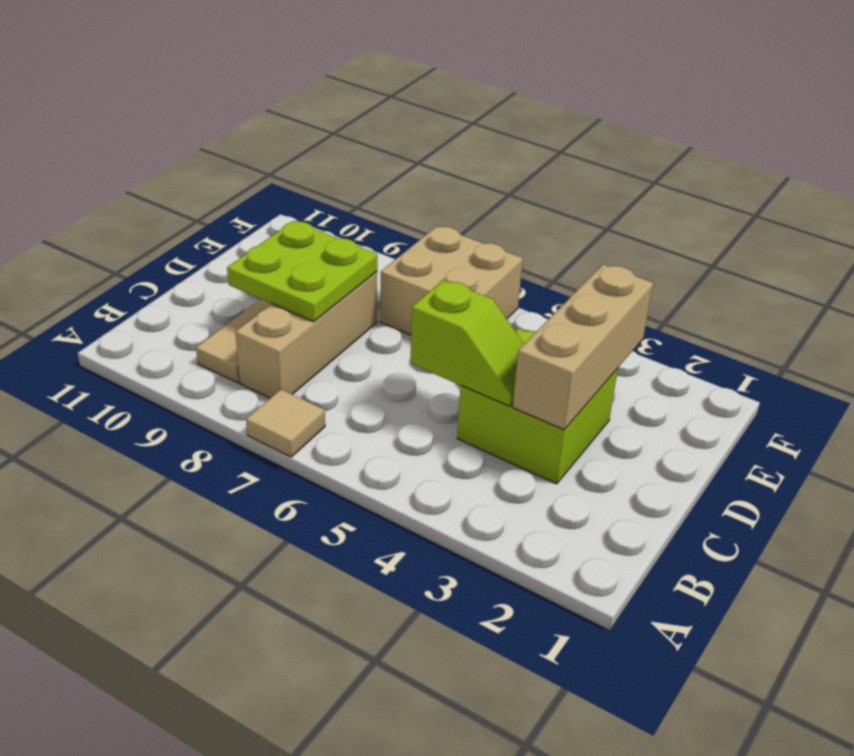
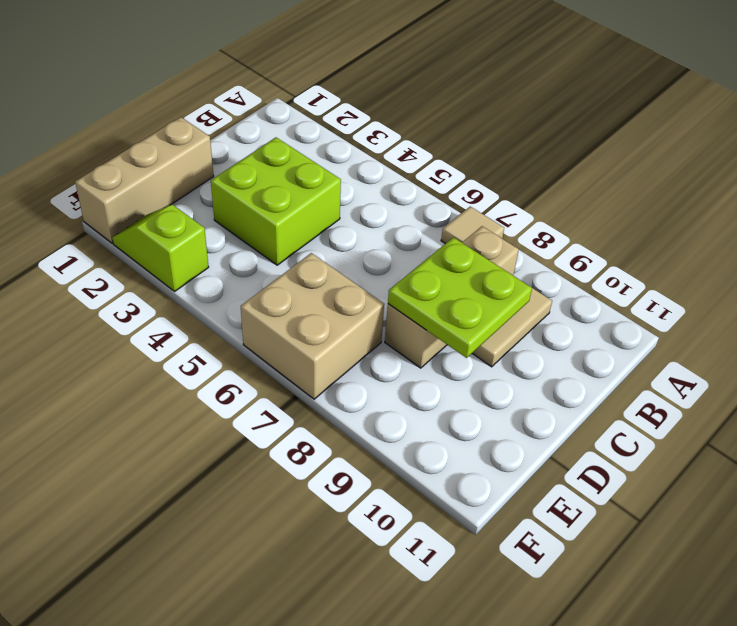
tan brick C3:E3 level 2 -> tan brick D1:F1 level 1
lime slope C4:C5 level 2 top 5 -> lime slope F2:F3 level 1 top 3

